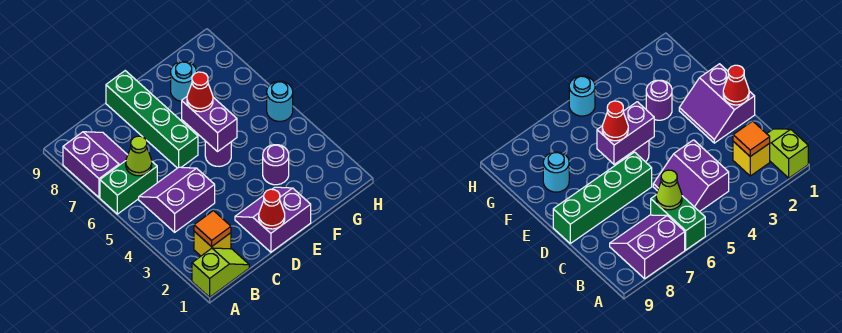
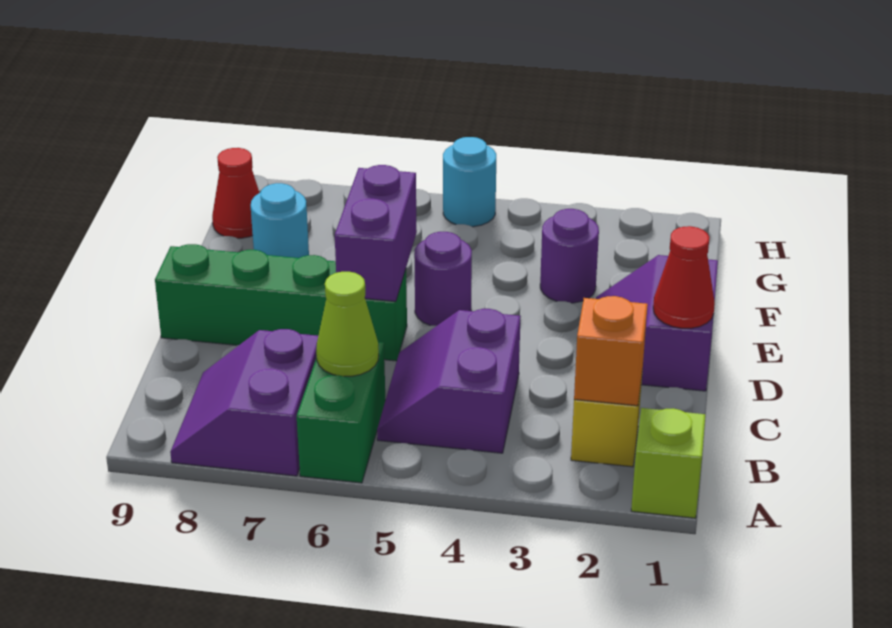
purple slope A7:B8 level 1 top A -> purple slope A7:B8 level 1 top 7
orange tile B2 level 2 -> orange brick B2 level 2
purple brick E5:E6 level 2 -> purple brick D6:E6 level 2
red cone E6 level 3 -> red cone G9 level 1

